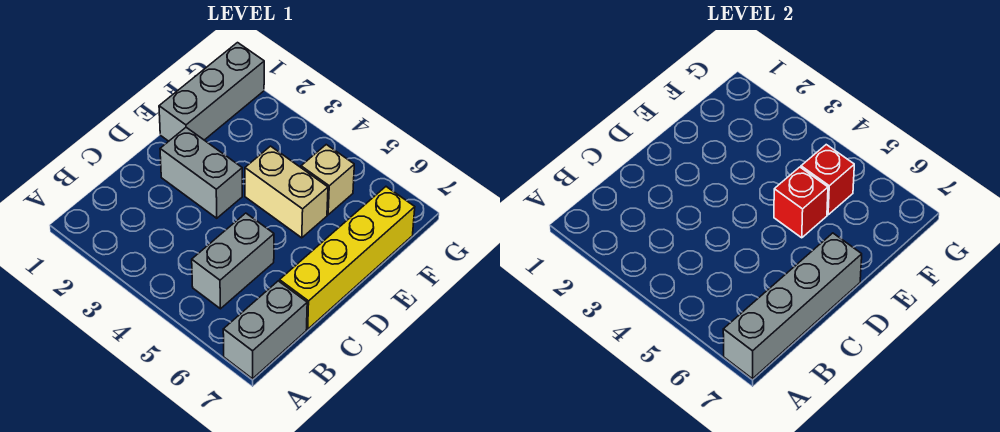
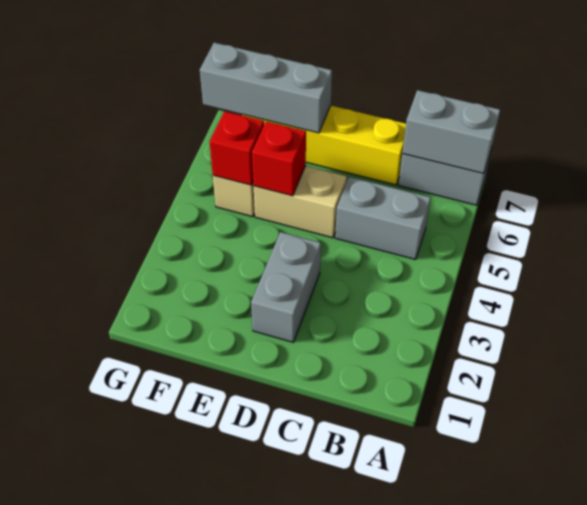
grey brick A7:D7 level 2 -> grey brick A7:B7 level 2
grey brick E1:G1 level 1 -> grey brick E7:G7 level 2
tan brick E4:E5 level 1 -> tan brick D5:E5 level 1

